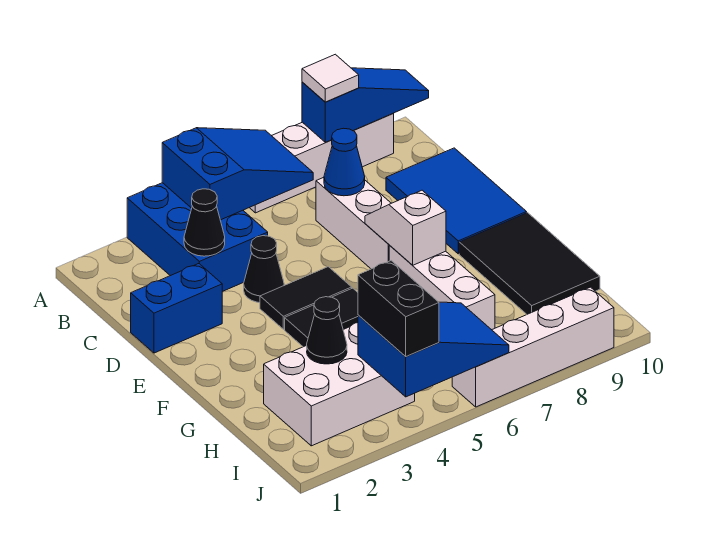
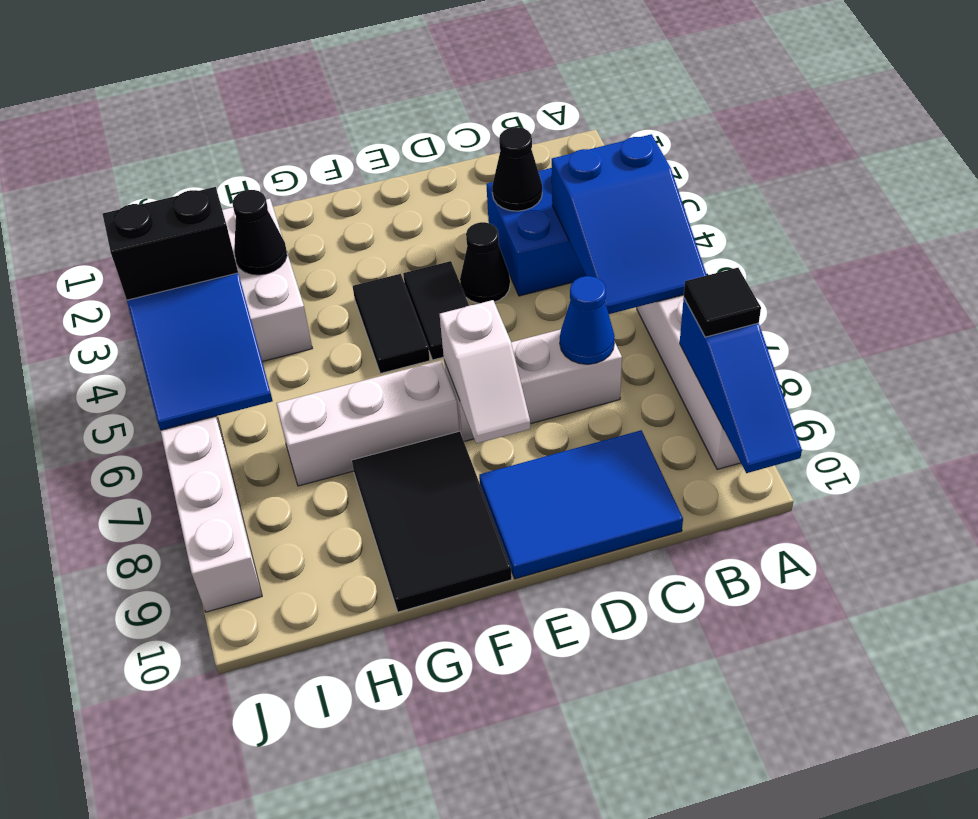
white tile A8 level 3 -> black tile A8 level 3
blue brick D1:D2 level 1 -> none
white slope E7:F7 level 2 top F -> white slope E7:E8 level 2 top 7
black tile F9:H10 level 1 -> black tile F8:G10 level 1

